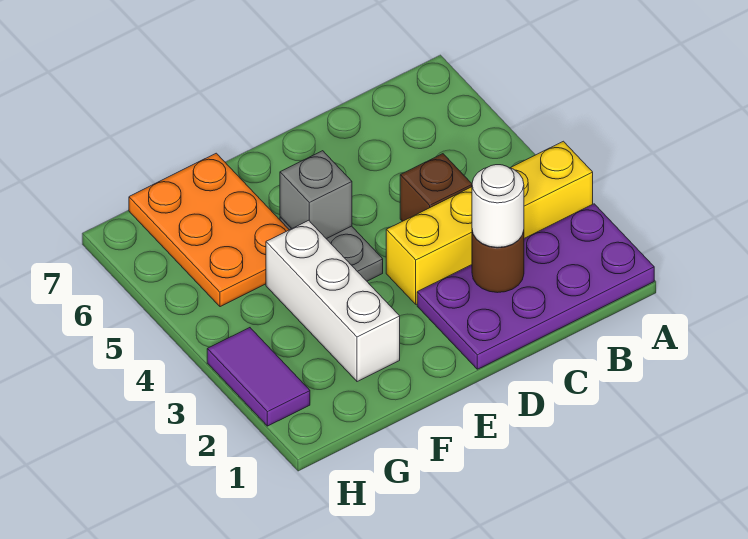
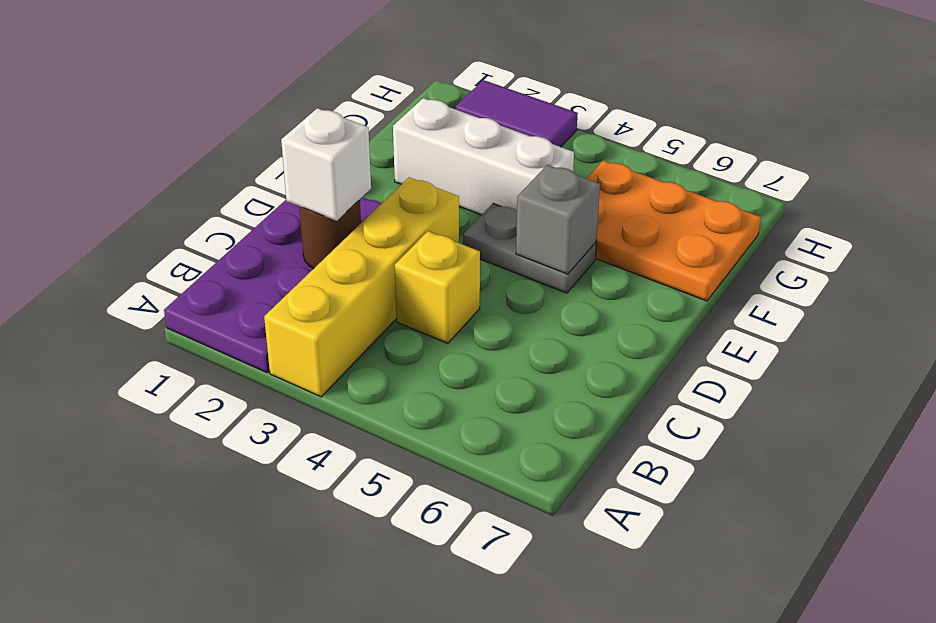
white round brick C2 level 3 -> white brick C2 level 3
brown brick C4 level 1 -> yellow brick C4 level 1

